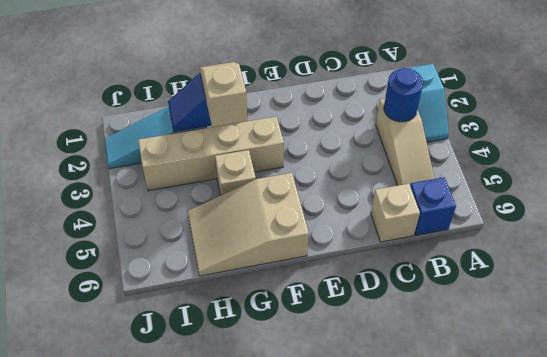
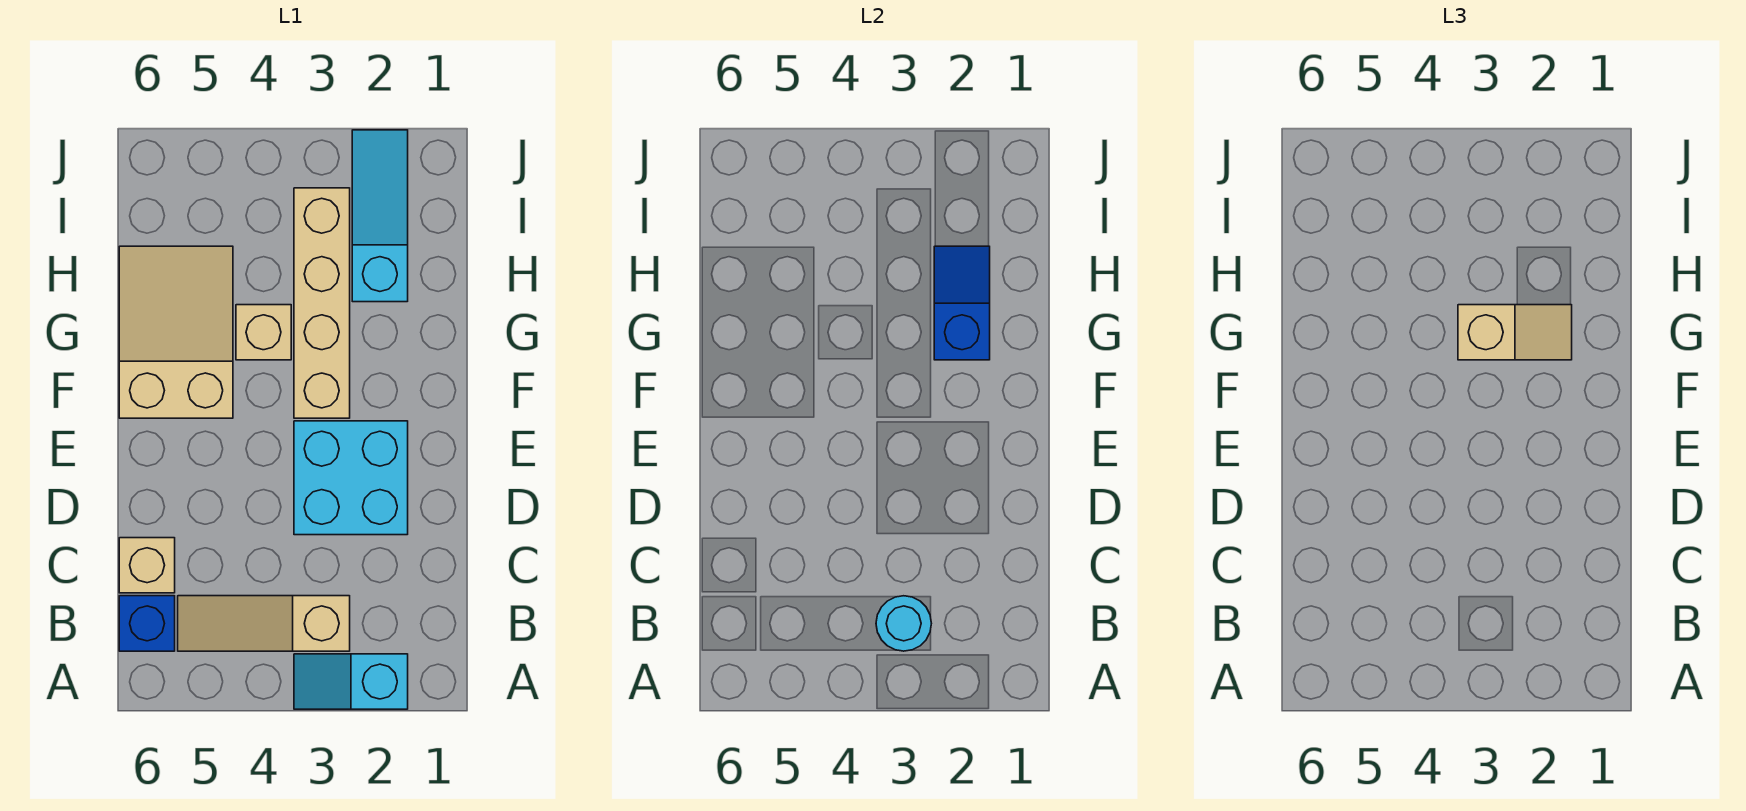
blue round brick B3 level 2 -> cyan round brick B3 level 2
none -> cyan brick D2:E3 level 1

